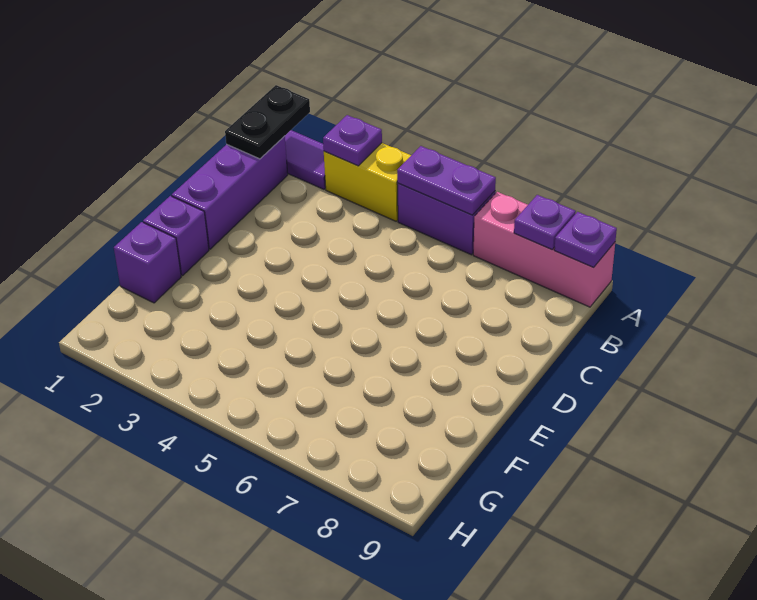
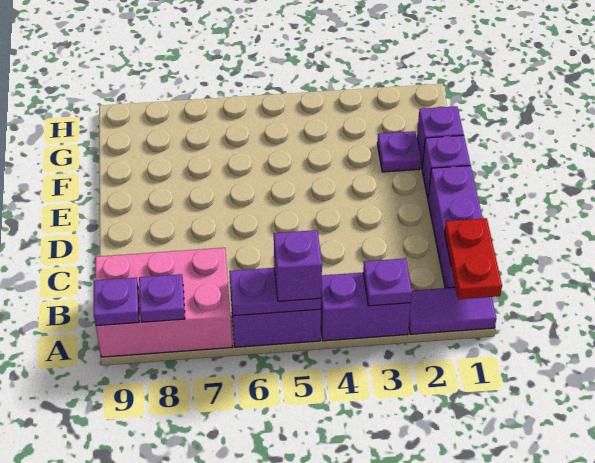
black plate A1:B1 level 2 -> red plate A1:B1 level 2
yellow brick A3:A4 level 1 -> purple brick A3:A4 level 1
none -> purple brick A5 level 3
pink brick A7:A9 level 1 -> pink brick A7:B9 level 1
none -> purple plate F2 level 1

